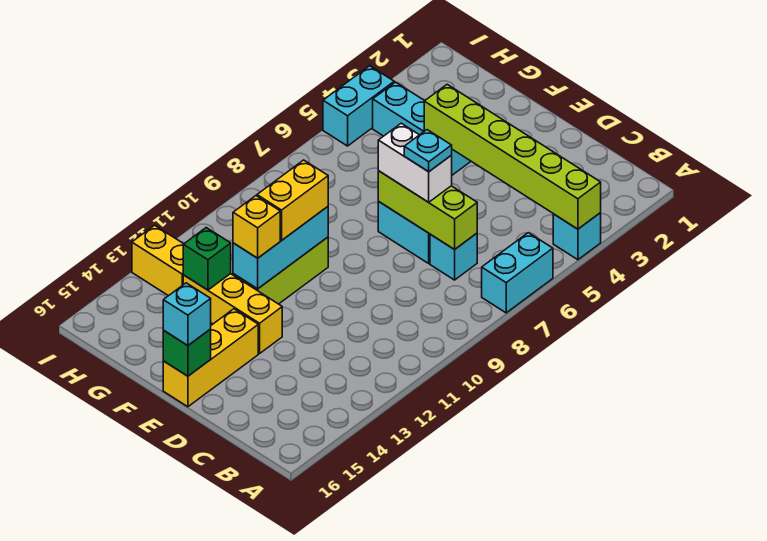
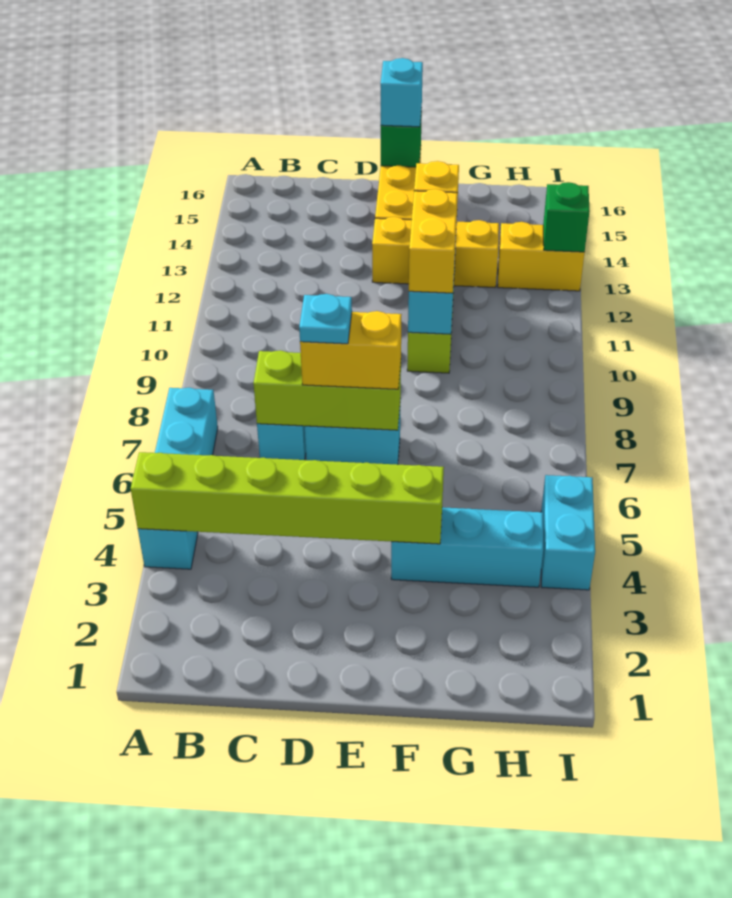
white brick D7:E7 level 3 -> yellow brick D7:E7 level 3
green brick G13 level 2 -> green brick I13 level 2

